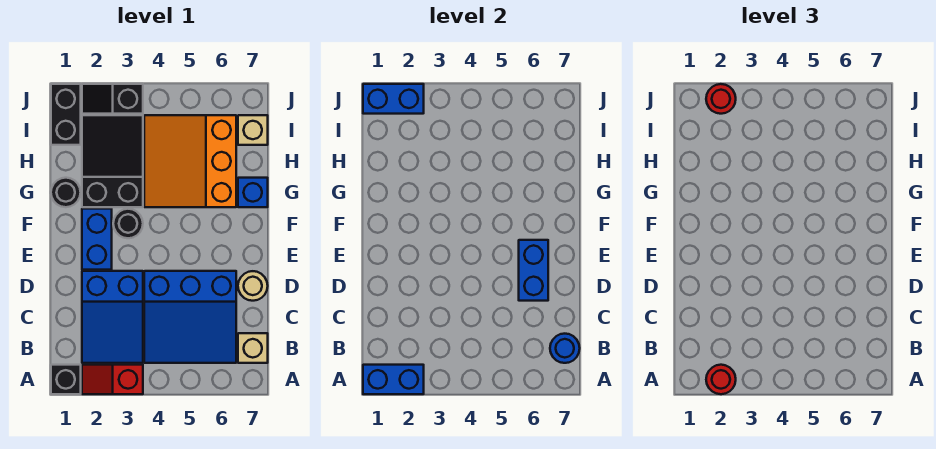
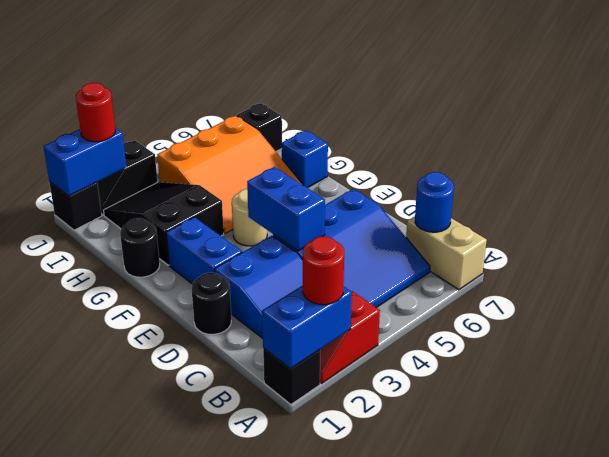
tan brick B7 level 1 -> tan brick A7:B7 level 1
blue brick D6:E6 level 2 -> blue brick D4:E4 level 2
tan round brick D7 level 1 -> tan round brick F4 level 1
black round brick F3 level 1 -> black round brick D1 level 1
orange slope G4:I6 level 1 top 6 -> orange slope G4:I6 level 1 top I
black brick I1:J1 level 1 -> black brick J1 level 1
tan brick I7 level 1 -> black brick I7 level 1

